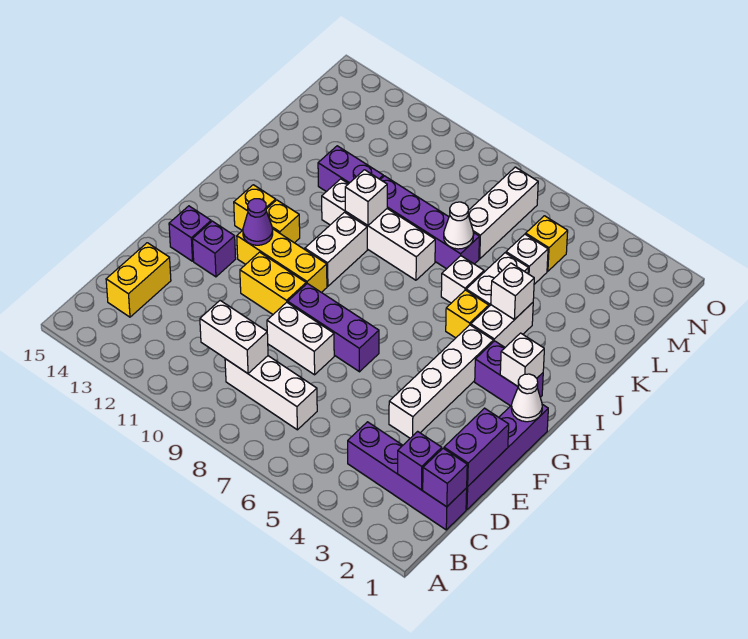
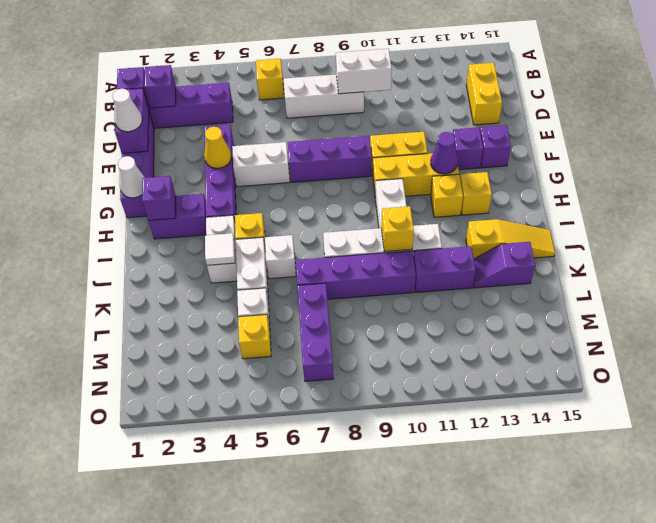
none -> yellow brick B6 level 1
white brick E4:H4 level 1 -> purple brick E4:H4 level 1
white brick E8:E9 level 1 -> white brick F5:F6 level 1
none -> yellow cone F4 level 2
white brick H2 level 2 -> purple brick H2 level 2
white brick J4 level 2 -> white tile J4 level 2
white brick J10 level 2 -> yellow brick J10 level 2
none -> yellow slope J13:J15 level 1 top 13
white cone K7 level 2 -> white cone E1 level 3
none -> purple slope K13:K14 level 1 top 14
white brick L7:N7 level 1 -> purple brick L7:N7 level 1

